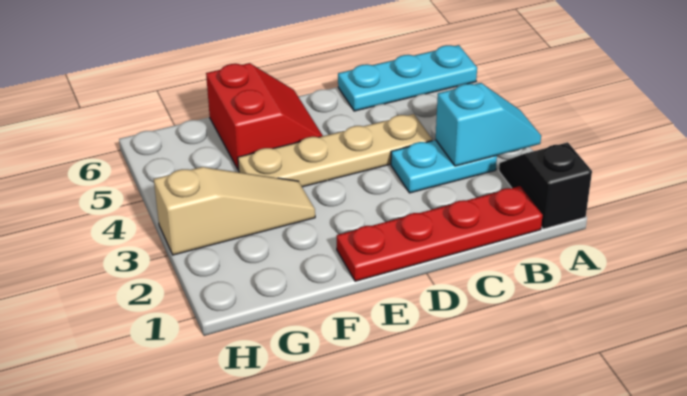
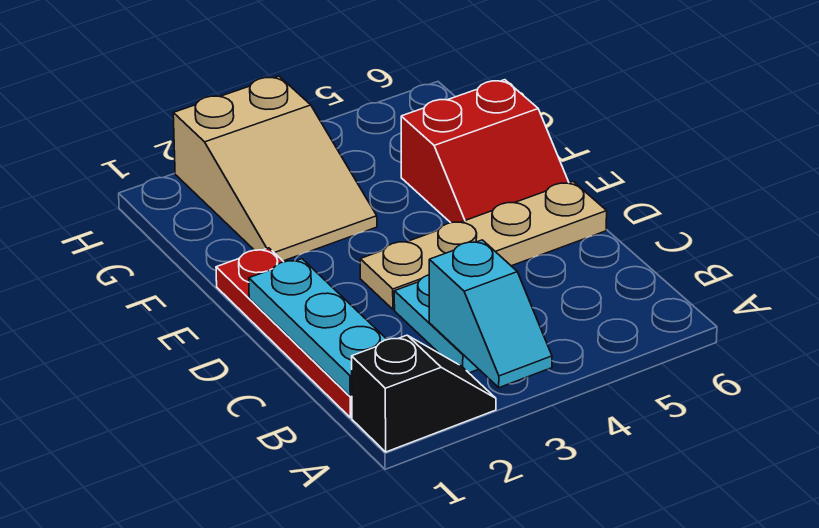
cyan plate A6:C6 level 1 -> cyan plate B1:D1 level 2
tan plate C4:F4 level 1 -> tan plate D3:D6 level 1
tan slope F3:H3 level 1 top H -> tan slope F2:H3 level 1 top H

